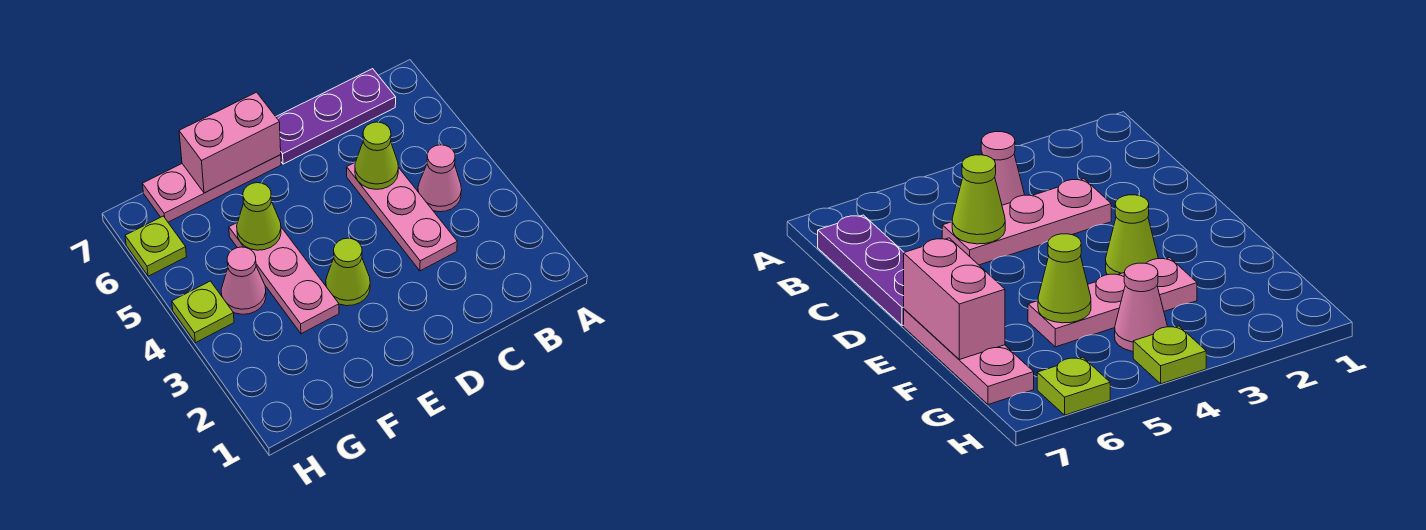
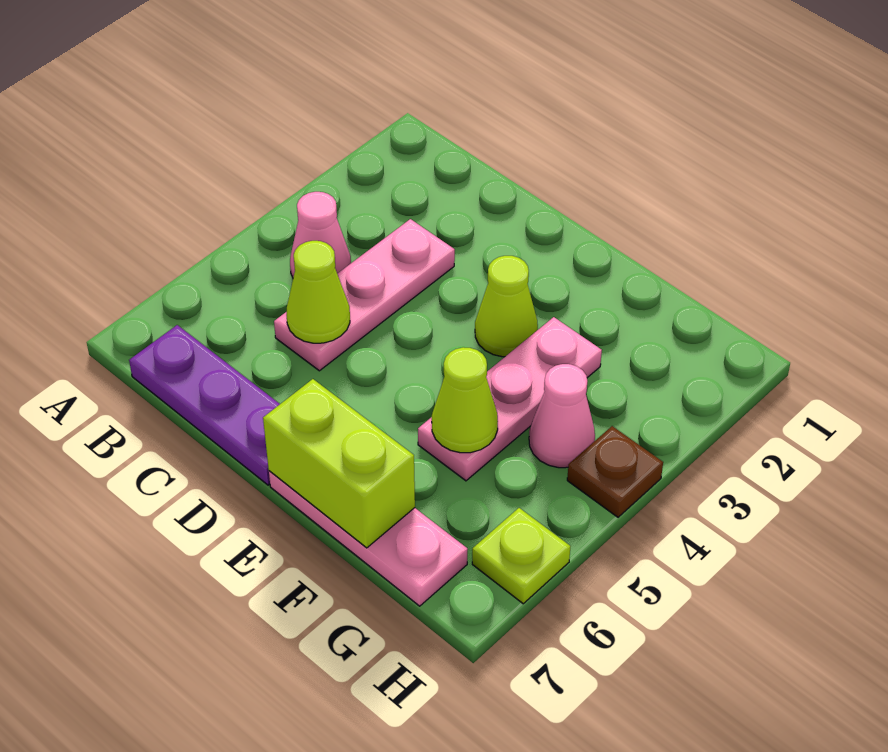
pink brick E7:F7 level 2 -> lime brick E7:F7 level 2
lime plate H4 level 1 -> brown plate H4 level 1

